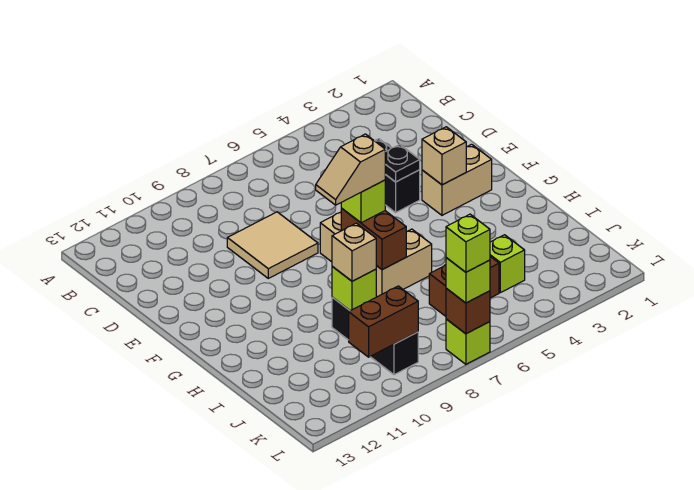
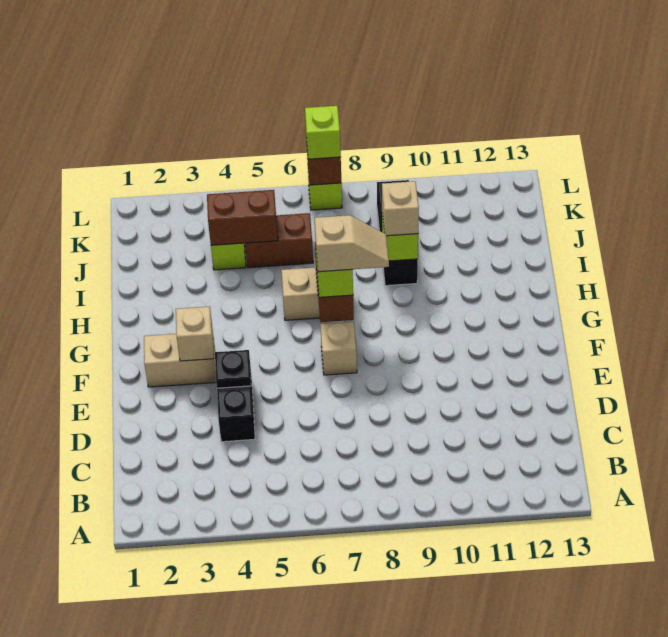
tan tile D8:E9 level 1 -> none
brown brick K9:K10 level 2 -> brown brick J4:J5 level 2
lime brick L7 level 4 -> none

